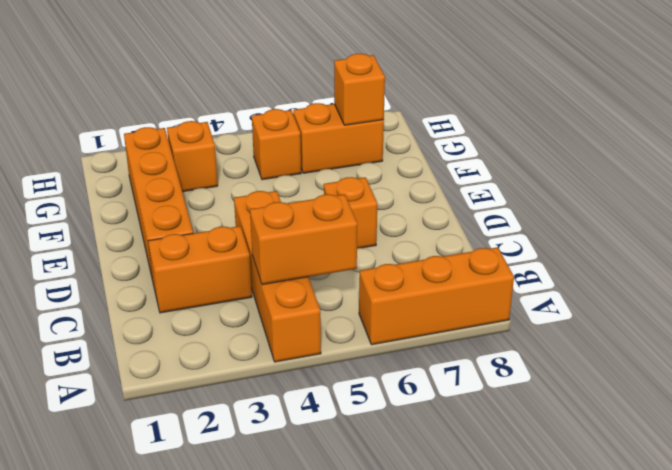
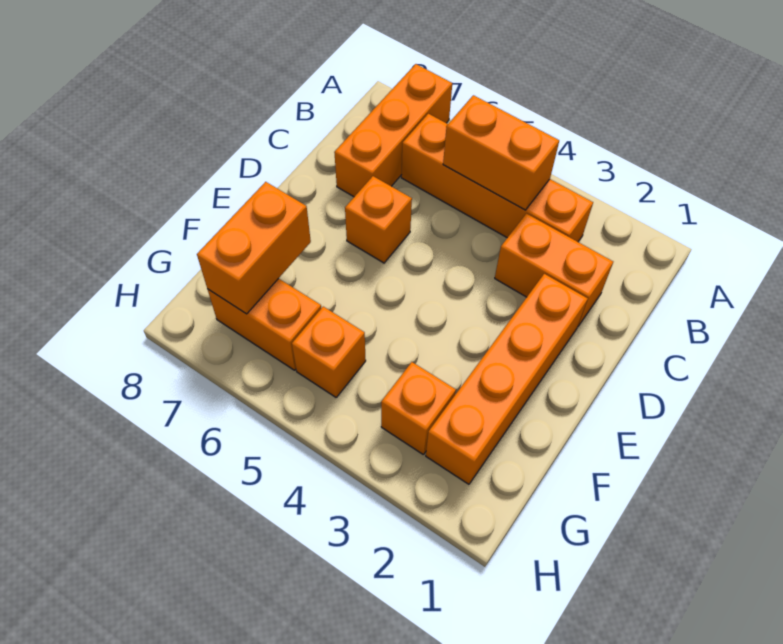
orange brick A4:D4 level 1 -> orange brick B3:B6 level 1
orange brick A6:A8 level 1 -> orange brick A7:C7 level 1
orange brick G7 level 2 -> orange brick F7:G7 level 2

